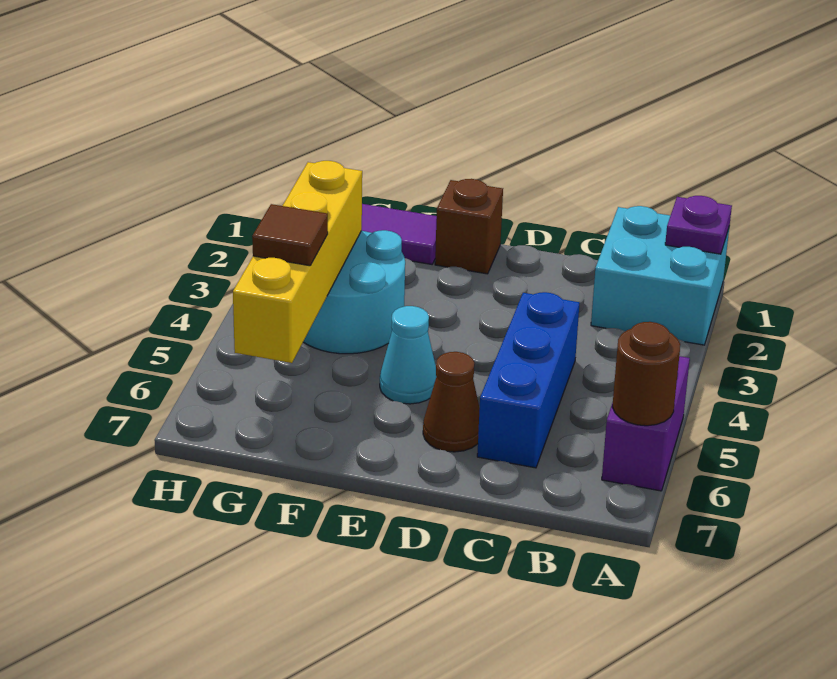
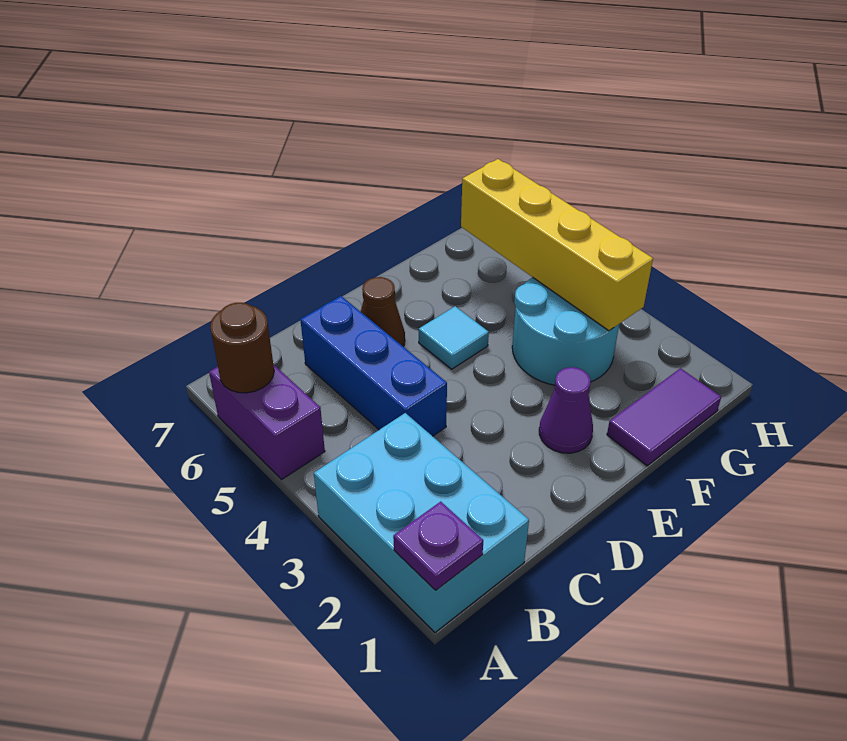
cyan brick A1:B2 level 1 -> cyan brick A1:B3 level 1
brown brick E1 level 1 -> none
none -> purple cone E2 level 1
cyan cone E5 level 1 -> cyan tile E5 level 1
brown tile G5 level 3 -> none

